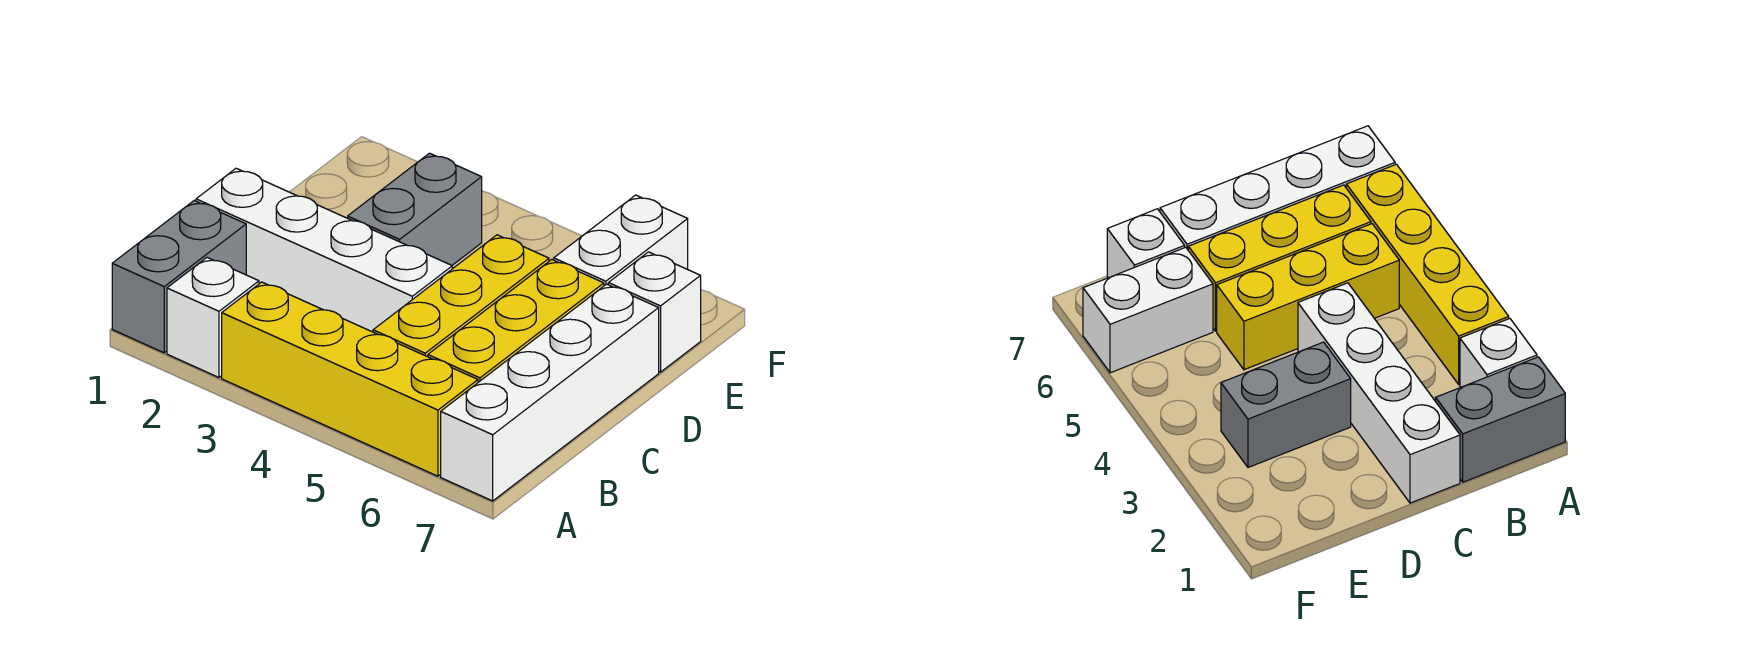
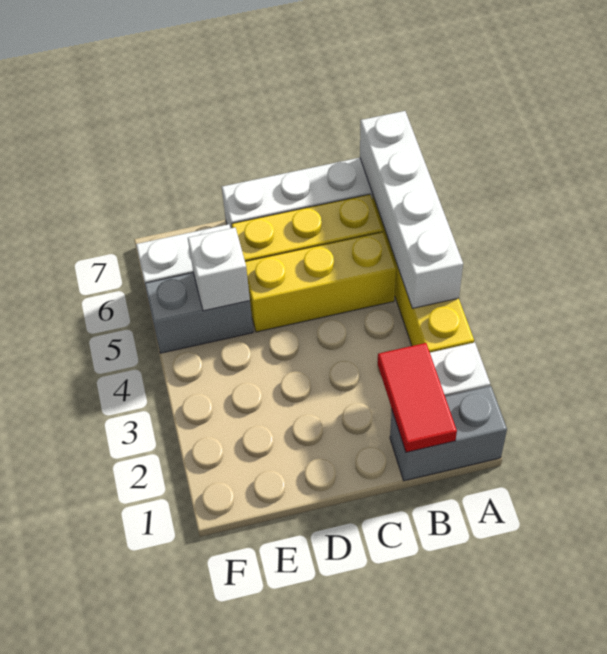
none -> red tile B1:B2 level 2
white brick C1:C4 level 1 -> white brick A4:A7 level 2
grey brick D3:E3 level 1 -> grey brick E5:F5 level 1
white brick E7 level 1 -> white brick E5 level 2

